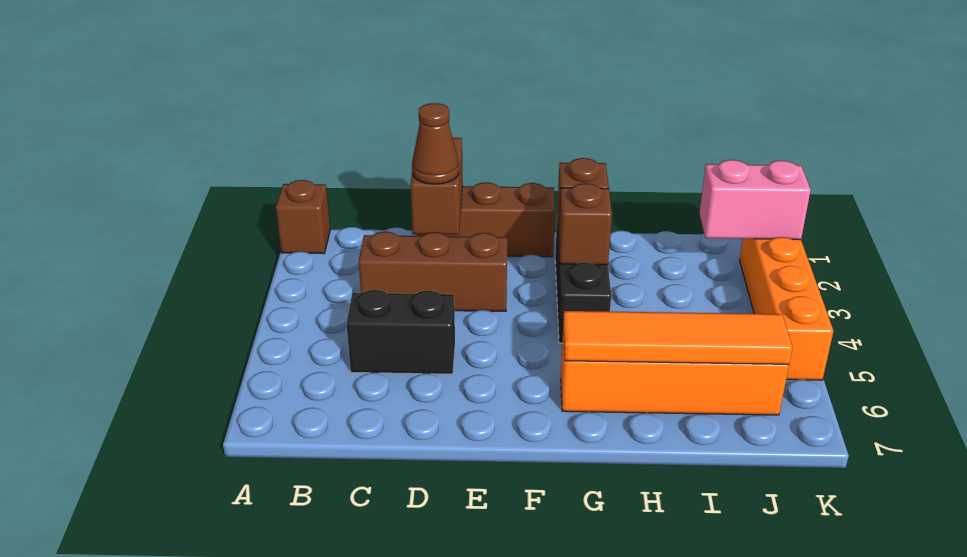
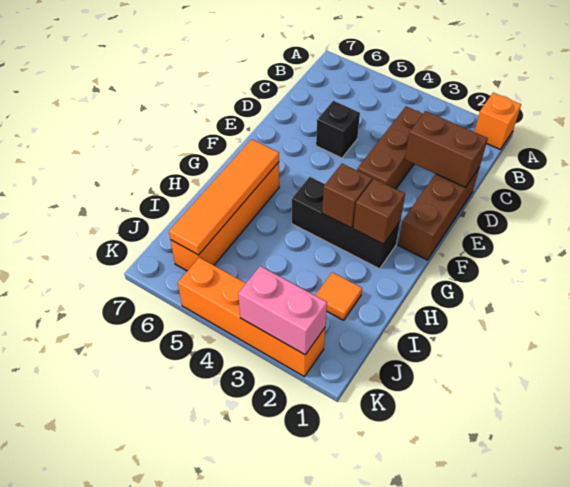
brown brick A1 level 1 -> orange brick A1 level 1
black brick C5:D5 level 1 -> black brick D5 level 1
brown cone D2 level 3 -> none
none -> orange tile I2 level 1
pink brick J2:K2 level 2 -> pink brick K2:K3 level 2

